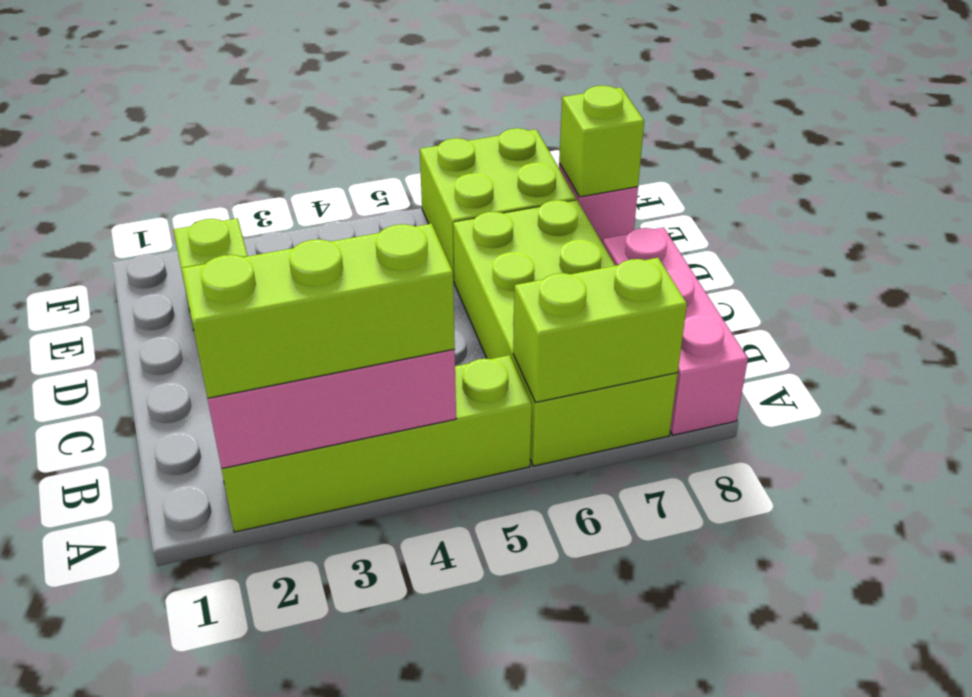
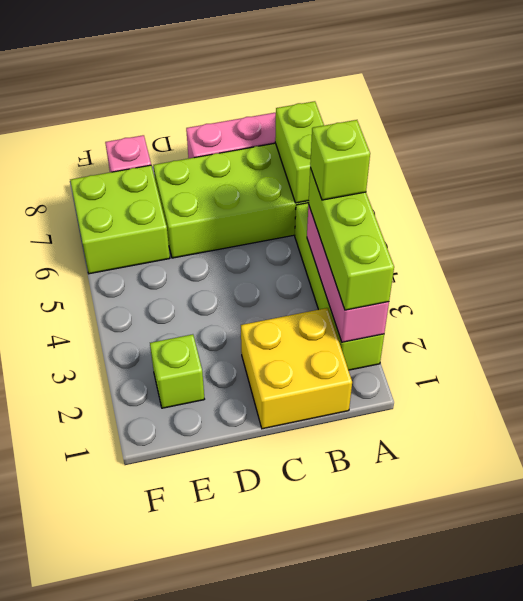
none -> yellow brick B1:C2 level 1
lime brick E8 level 2 -> lime brick A4 level 4

